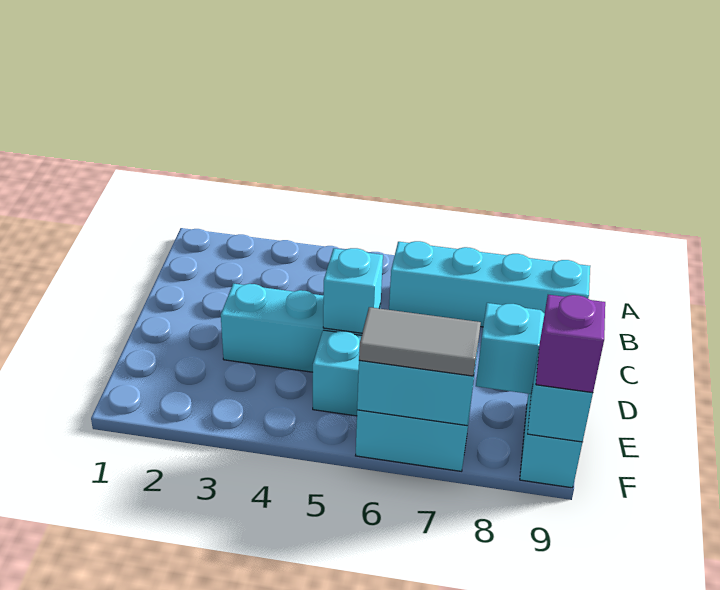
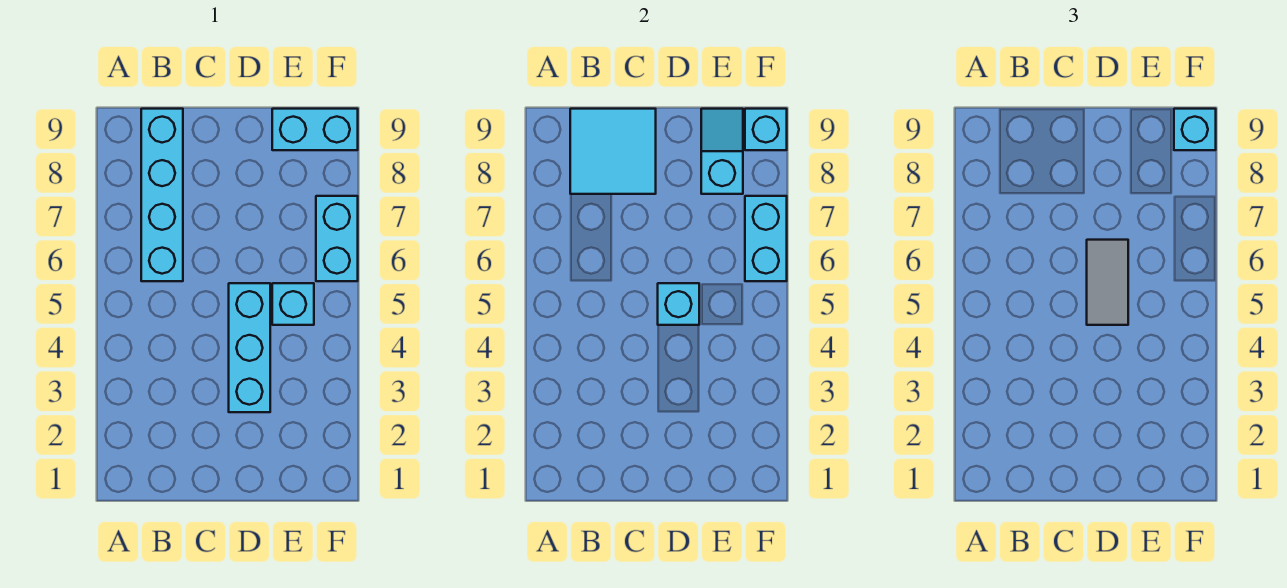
none -> cyan tile B8:C9 level 2
grey tile F6:F7 level 3 -> grey tile D5:D6 level 3
purple brick F9 level 3 -> cyan brick F9 level 3

